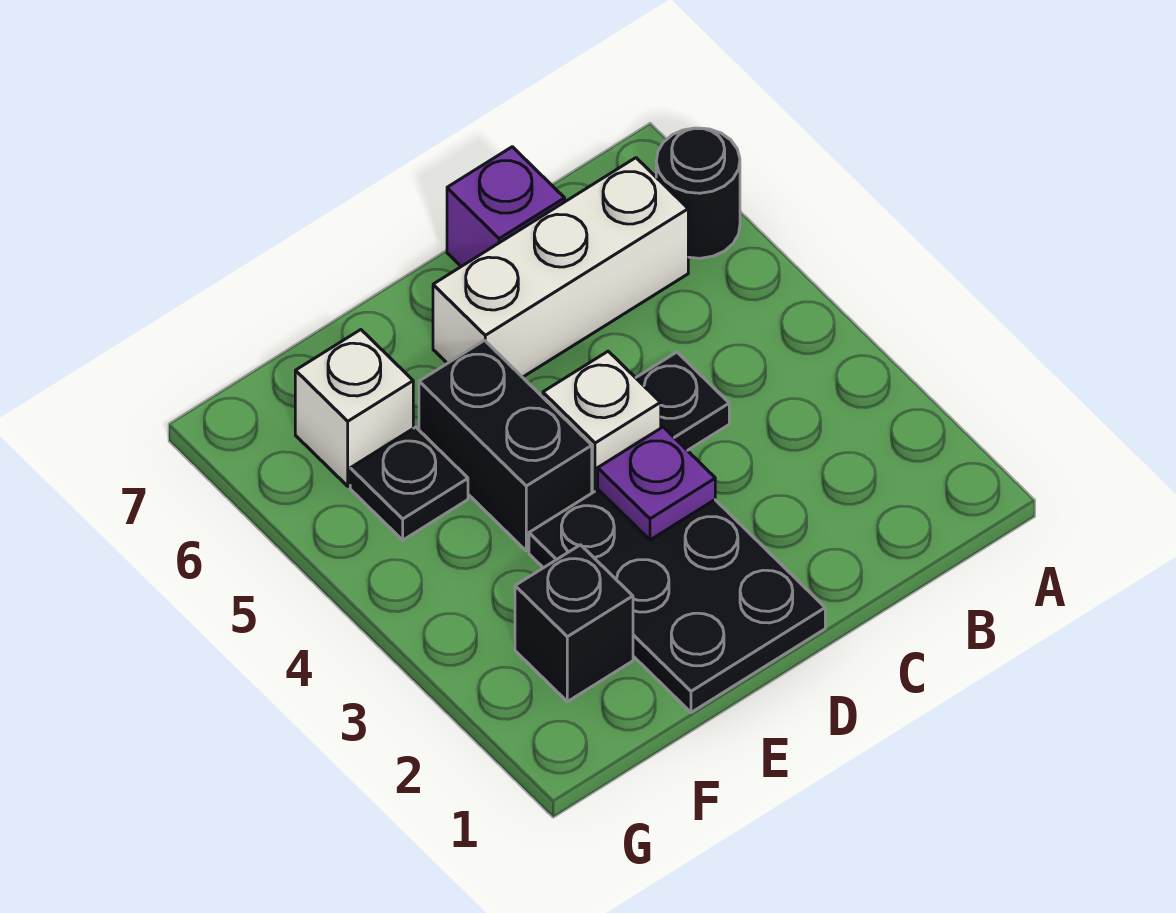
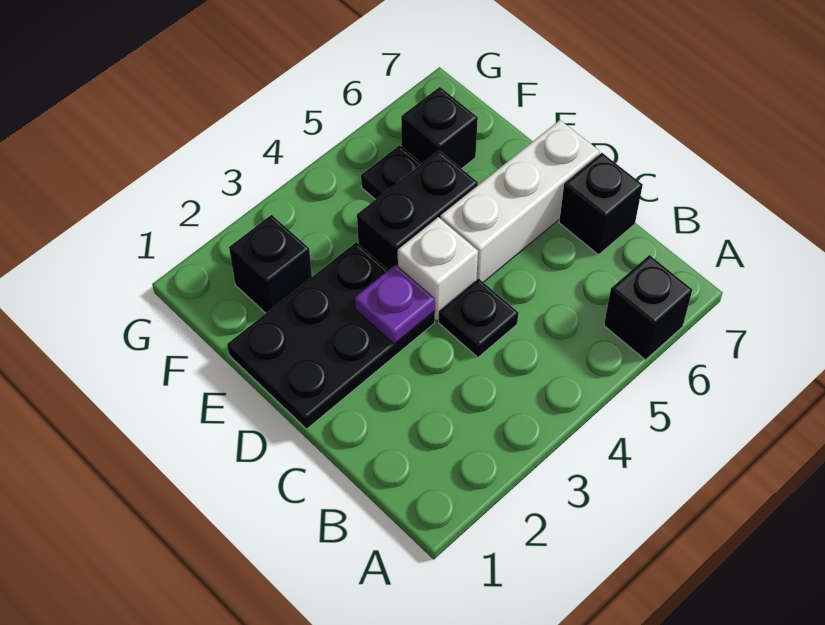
black round brick A6 level 1 -> black brick A6 level 1
white brick B6:D6 level 1 -> white brick D5:D7 level 1
purple brick C7 level 1 -> black brick C7 level 1
white brick F6 level 1 -> black brick F6 level 1

